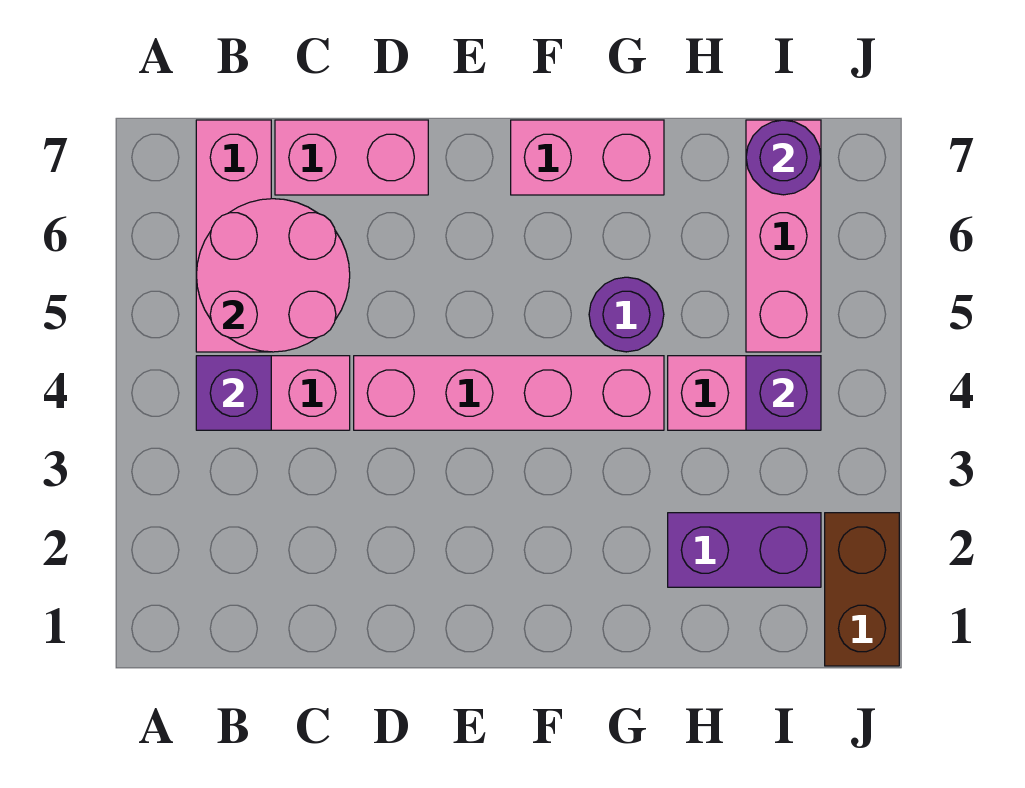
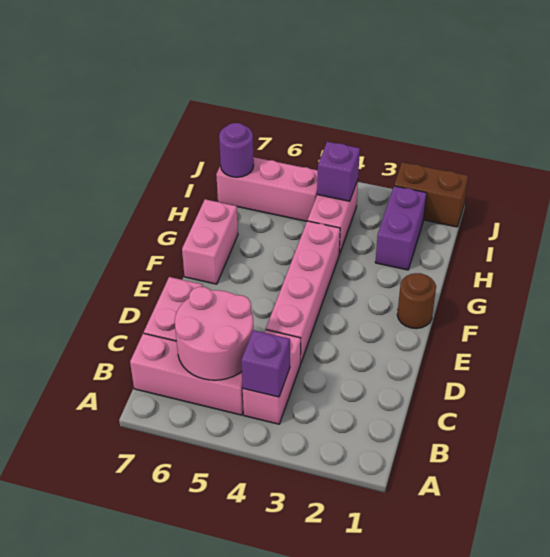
none -> brown round brick F1 level 1
purple round brick G5 level 1 -> none

